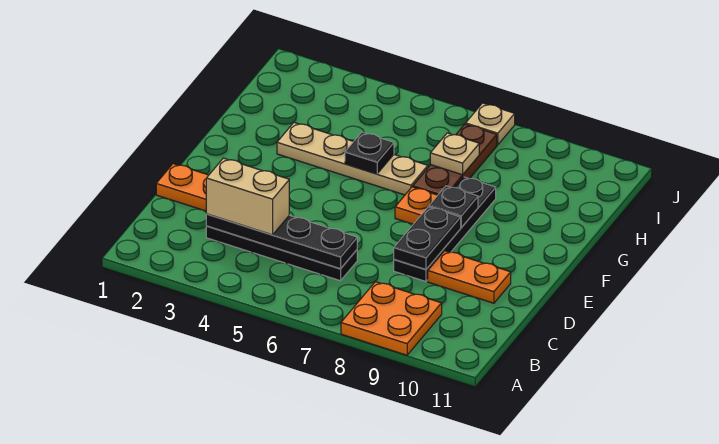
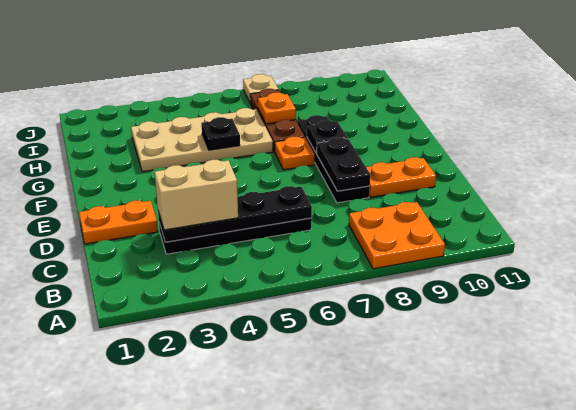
tan plate G3:G6 level 1 -> tan plate G3:H6 level 1
tan plate H7 level 2 -> orange plate H7 level 2

